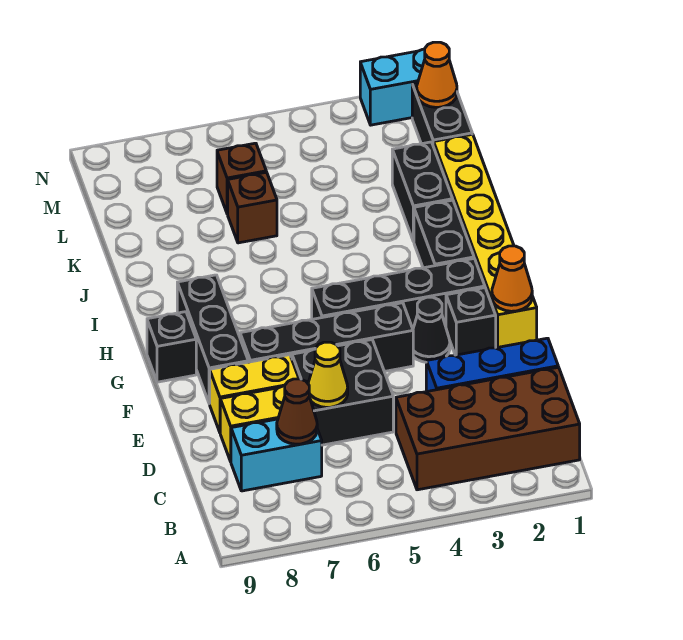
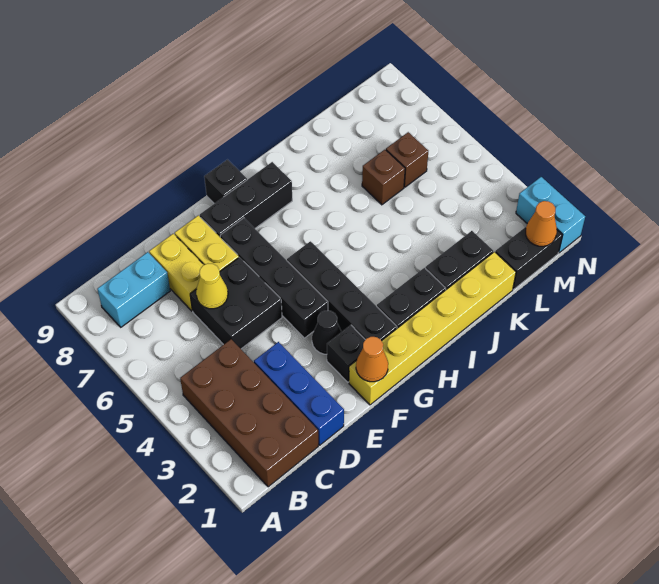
cyan brick C7:C8 level 1 -> cyan brick B8:C8 level 1
brown cone C7 level 2 -> none

